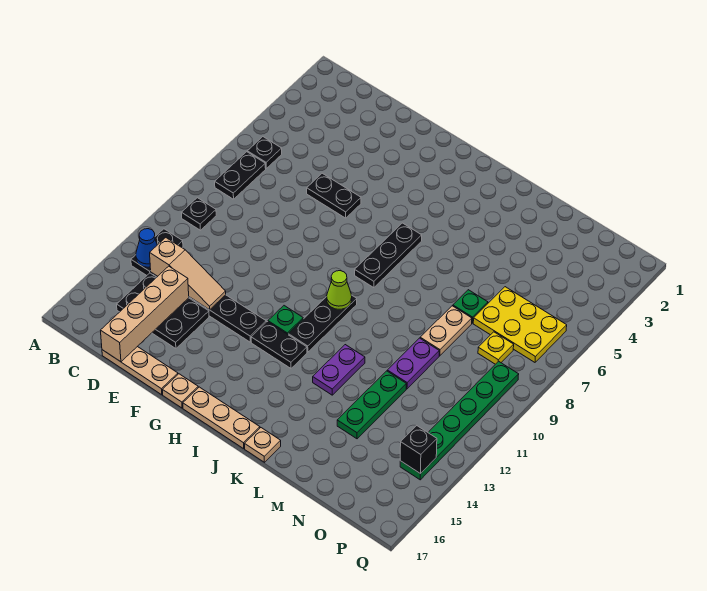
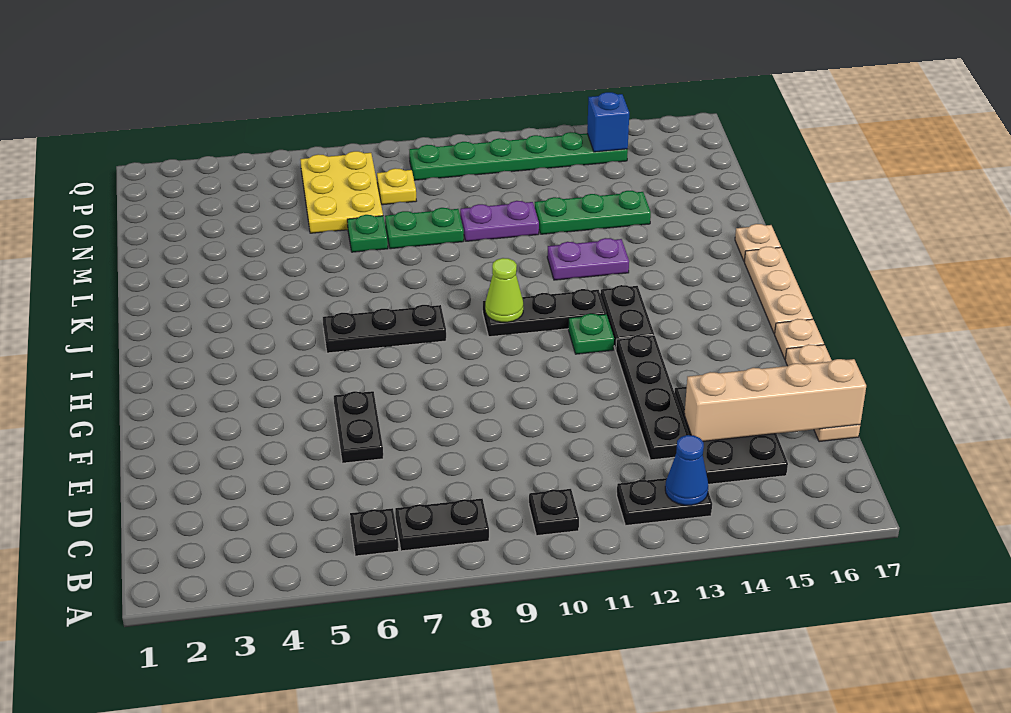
tan slope C13:E13 level 2 top C -> none
tan plate M8:M9 level 1 -> green plate M8:M9 level 1
black brick P14 level 2 -> blue brick P14 level 2

